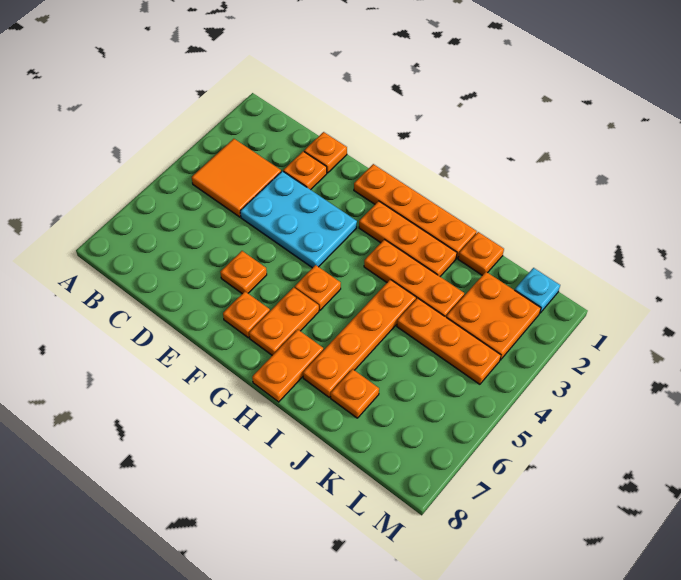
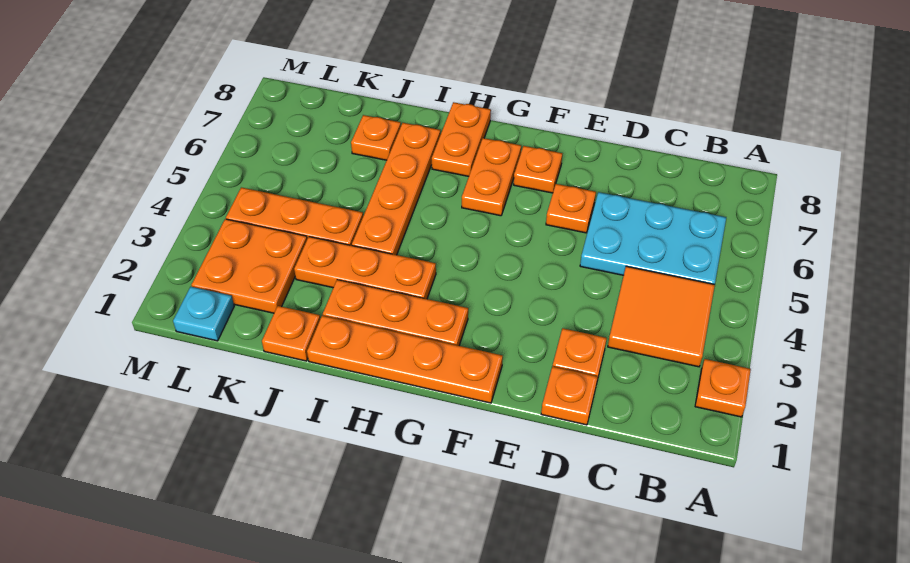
cyan plate D3:F4 level 1 -> cyan plate B5:D6 level 1
orange plate G5 level 1 -> orange plate A2 level 1

